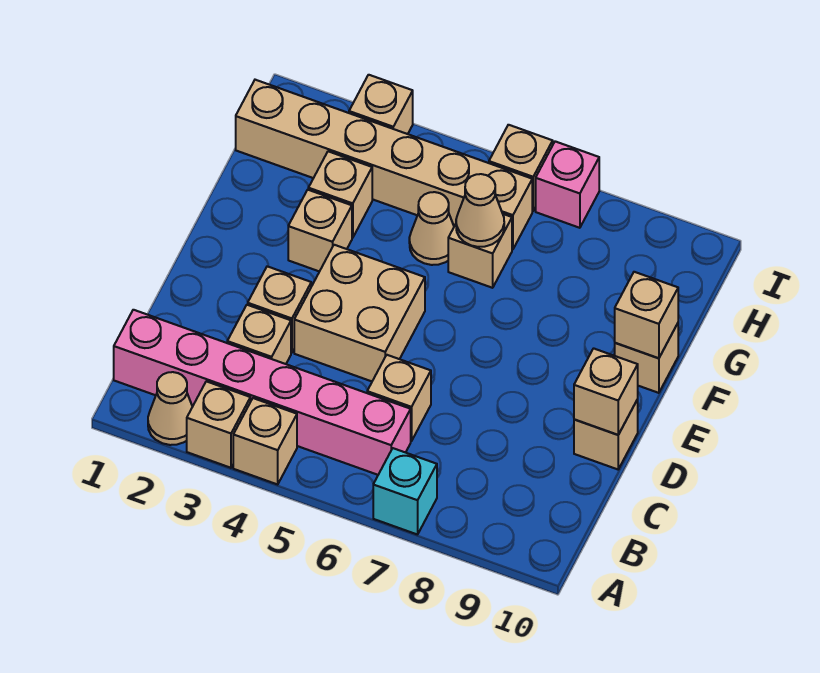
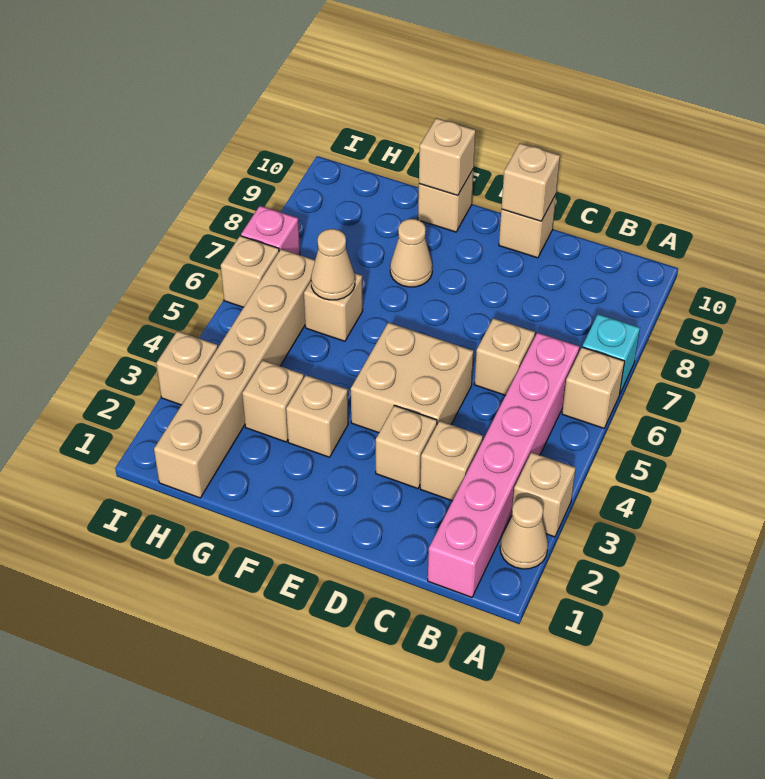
tan brick A4 level 1 -> tan brick A6 level 1
tan cone G5 level 1 -> tan cone F8 level 1

